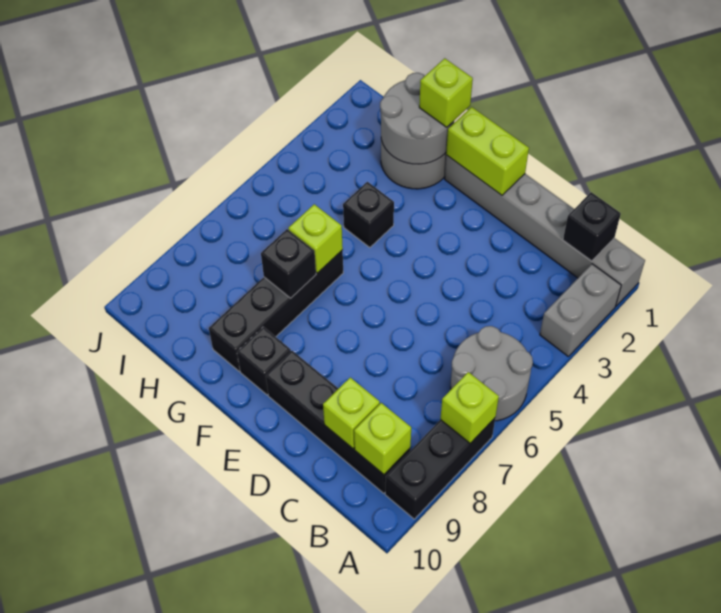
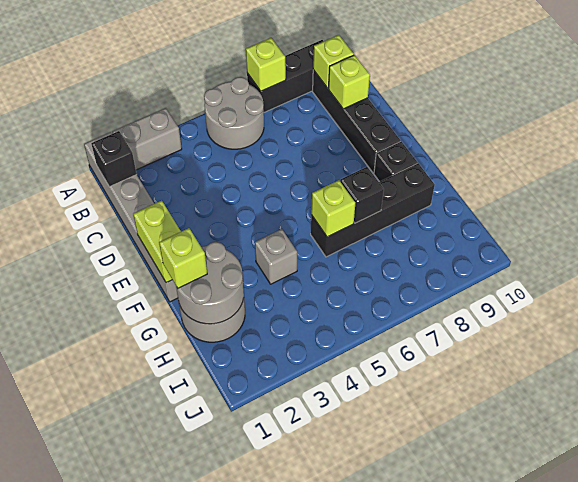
black brick G4 level 1 -> grey brick G4 level 1

